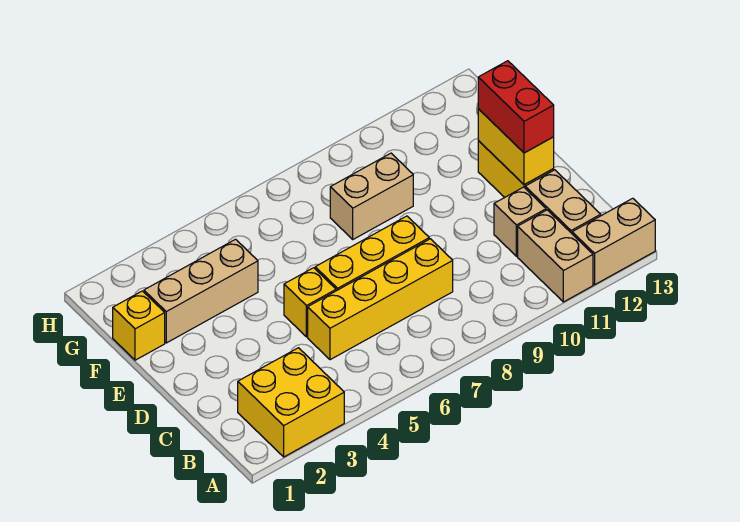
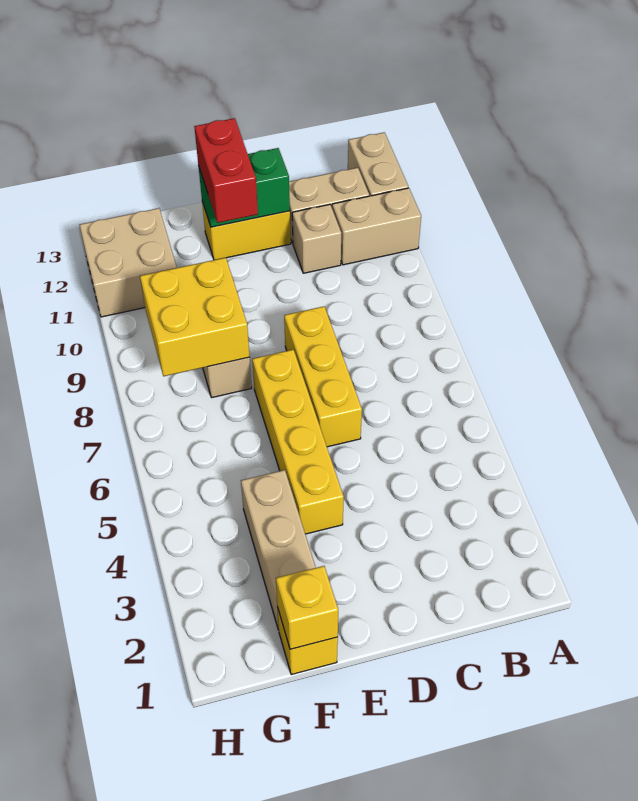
yellow brick A2:B3 level 1 -> yellow brick F8:G9 level 2
yellow brick C5:C8 level 1 -> yellow brick E4:E7 level 1
yellow brick D5 level 1 -> yellow brick F1 level 2
yellow brick D12:E12 level 2 -> green brick D12:E12 level 2
red brick D12:E12 level 3 -> red brick E11:E12 level 3
none -> tan brick G11:H12 level 1

